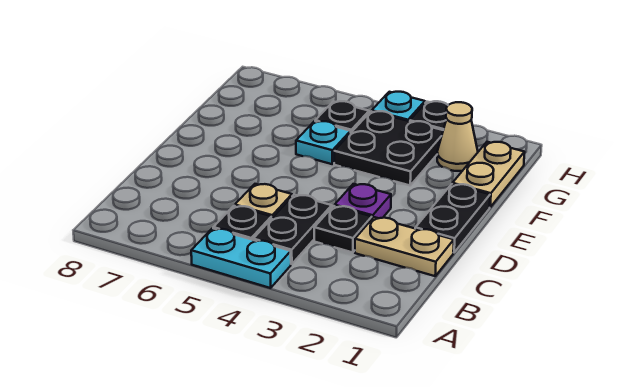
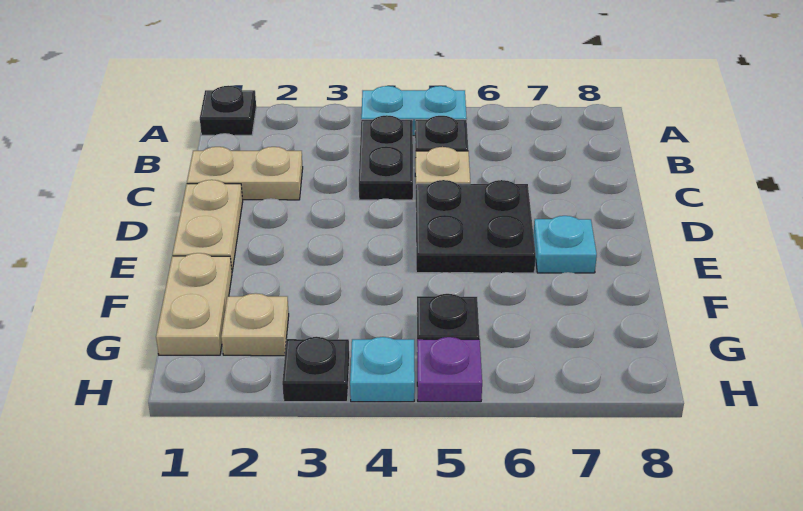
black plate C3 level 1 -> black plate A1 level 1
black plate D1:E1 level 1 -> tan plate D1:E1 level 1
purple plate D3 level 1 -> purple plate H5 level 1
black plate F3:G4 level 1 -> black plate D5:E6 level 1
cyan plate F5 level 1 -> cyan plate E7 level 1
tan cone G2 level 1 -> tan plate G2 level 1

